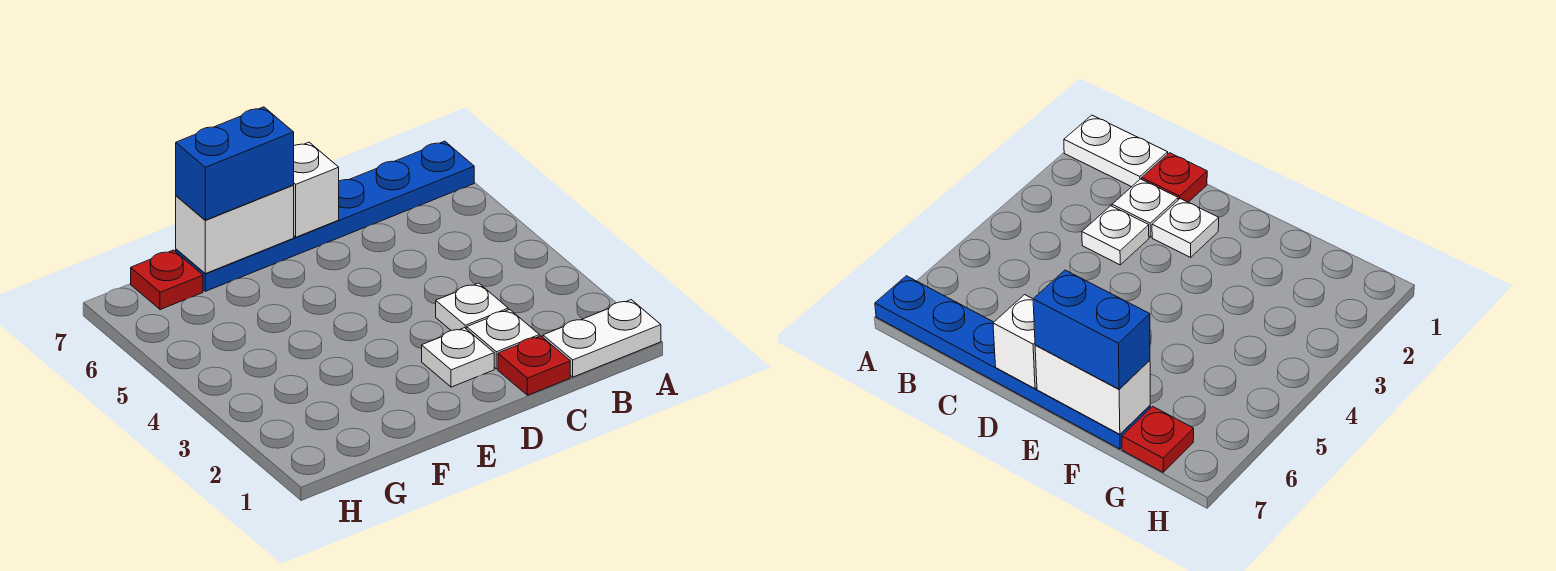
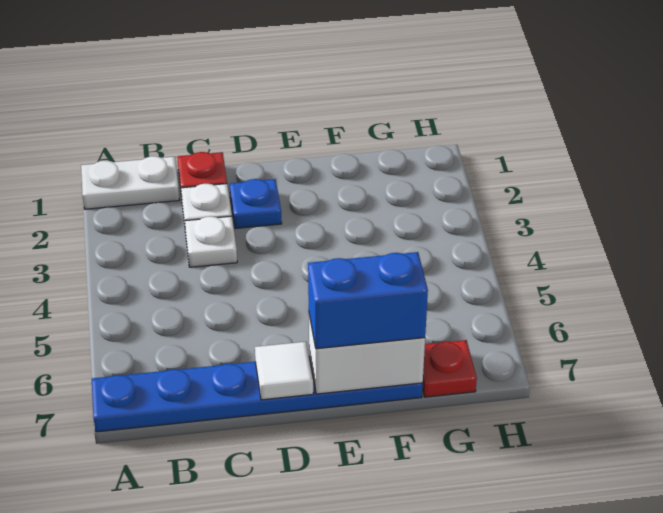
white plate D2 level 1 -> blue plate D2 level 1
white brick D7 level 2 -> white tile D7 level 2

